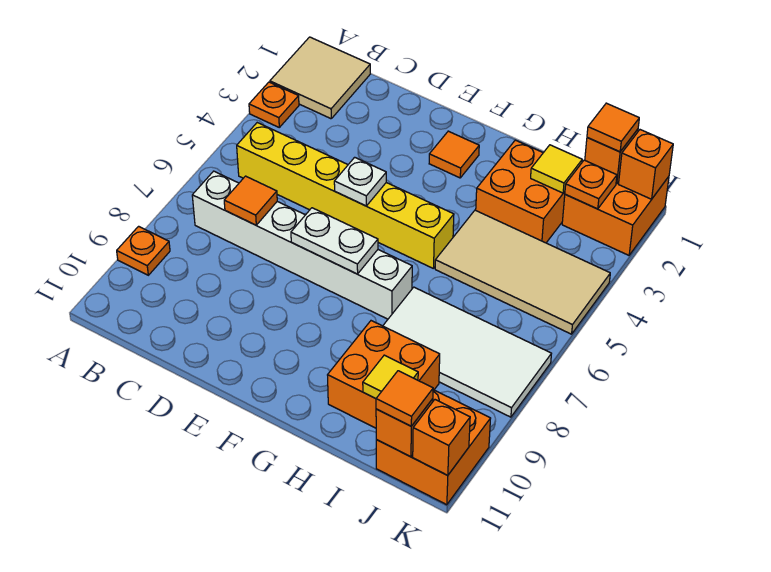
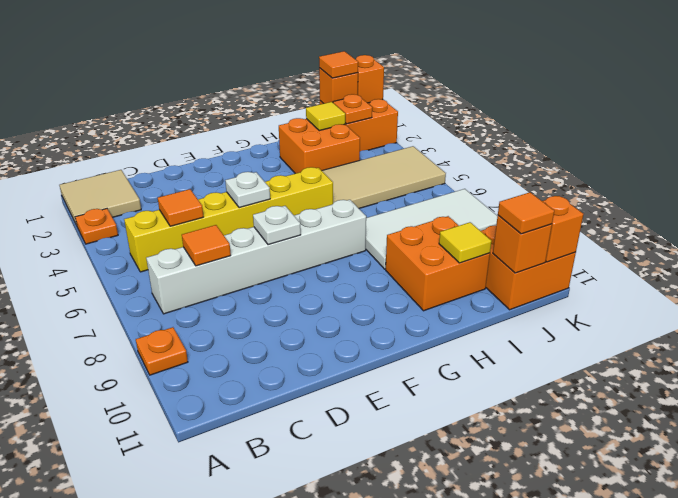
white plate E7:F7 level 2 -> white plate E7 level 2
orange tile F2 level 1 -> orange tile C5 level 2

